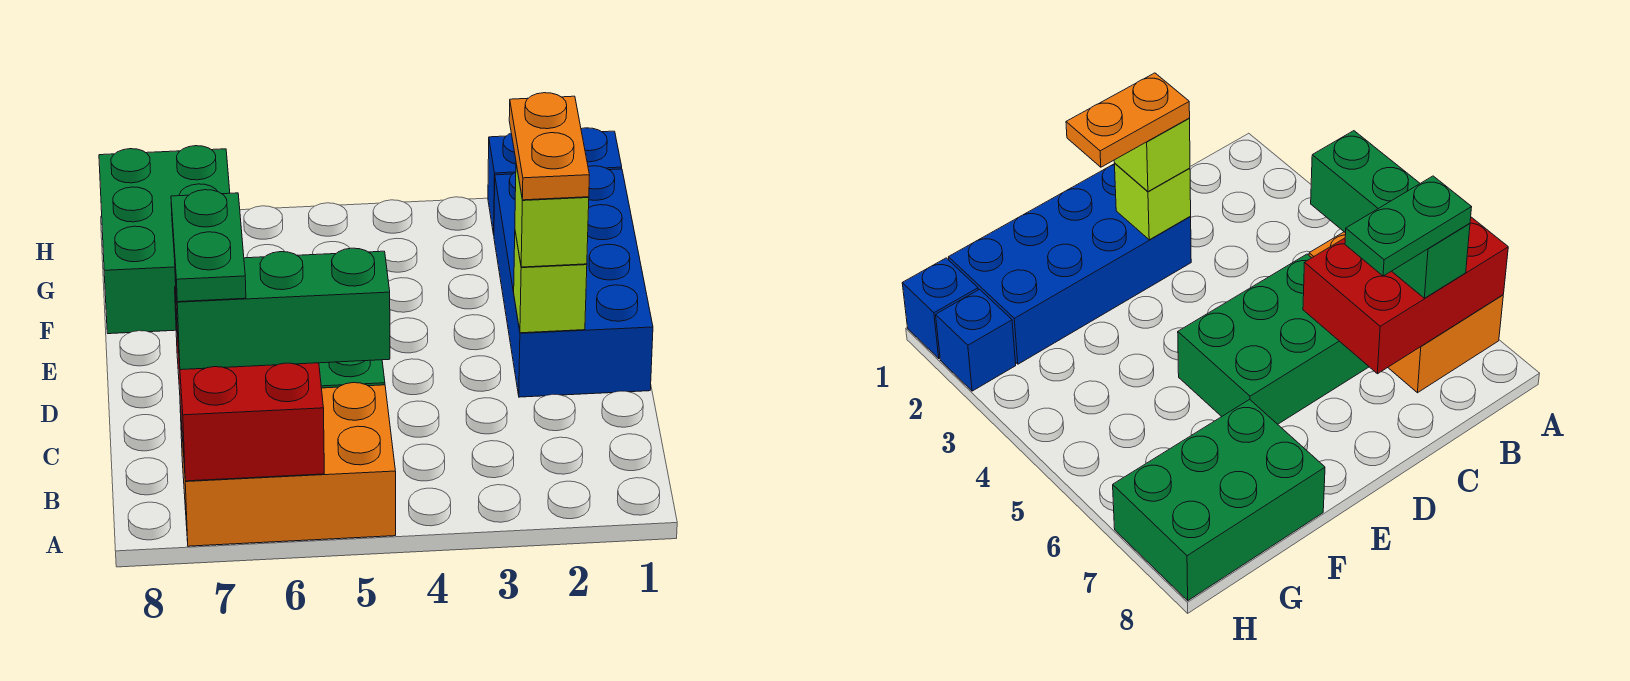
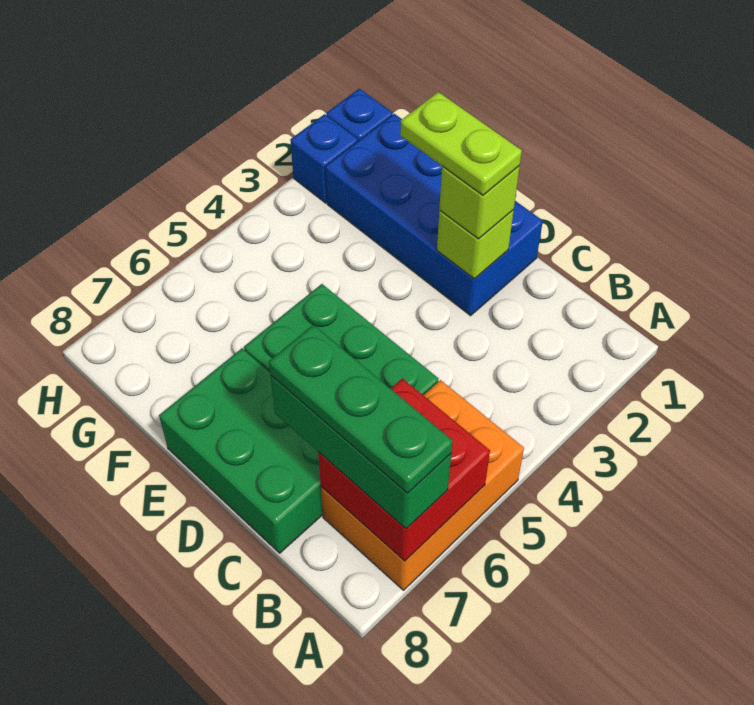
red brick A6:C7 level 2 -> red brick A6:B7 level 2
green brick B5:B7 level 3 -> green brick A7:C7 level 3
green plate B7:C7 level 4 -> green plate A7:C7 level 4
orange plate D2:E2 level 4 -> lime plate D2:E2 level 4
green brick F7:H8 level 1 -> green brick C7:E8 level 1

